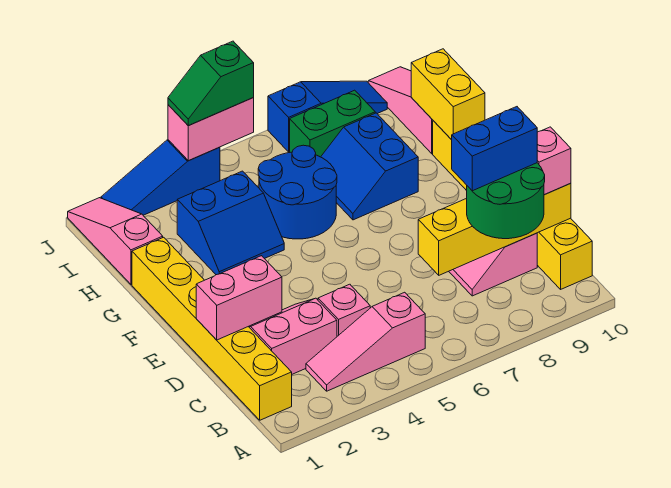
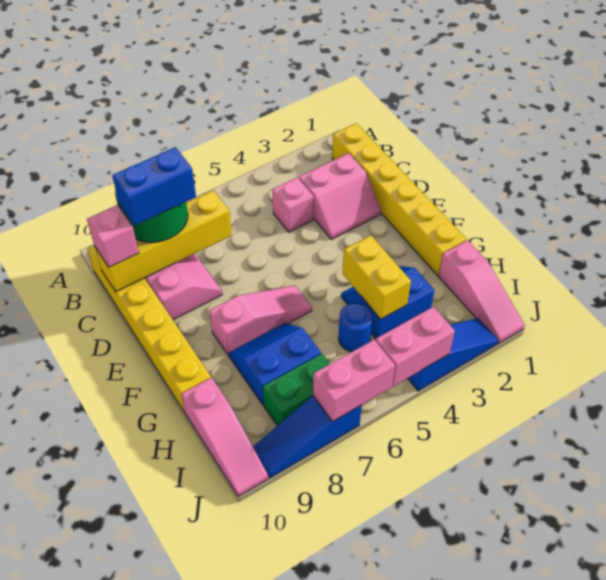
pink slope B3:B5 level 1 top 5 -> pink slope F6:F8 level 1 top 8
pink brick D1:D2 level 2 -> pink brick J6:J7 level 2
blue round brick G5:H6 level 1 -> blue round brick H5 level 1
blue slope G7:H8 level 1 top 8 -> blue slope G7:H8 level 1 top H
yellow brick G10:H10 level 2 -> yellow brick G4:H4 level 2
green slope J4:J5 level 3 top 5 -> none

